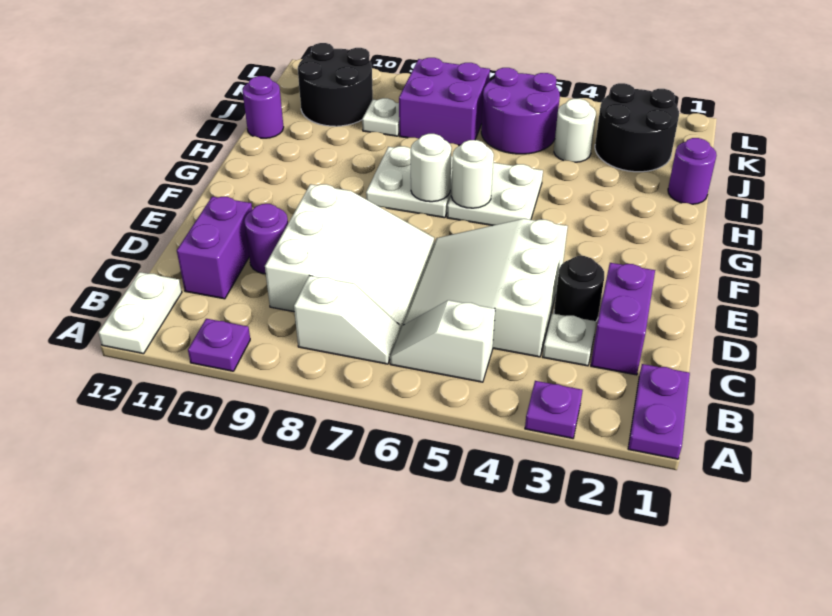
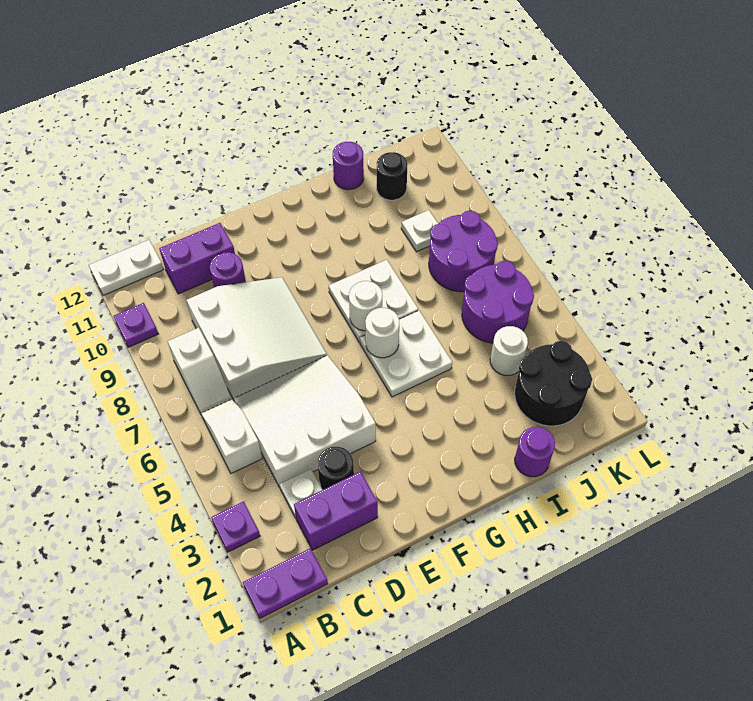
white slope C7:E9 level 1 top 9 -> white slope C7:E9 level 1 top C
purple brick J7:K8 level 1 -> purple round brick J7:K8 level 1
black round brick J10:K11 level 1 -> black round brick J11 level 1

